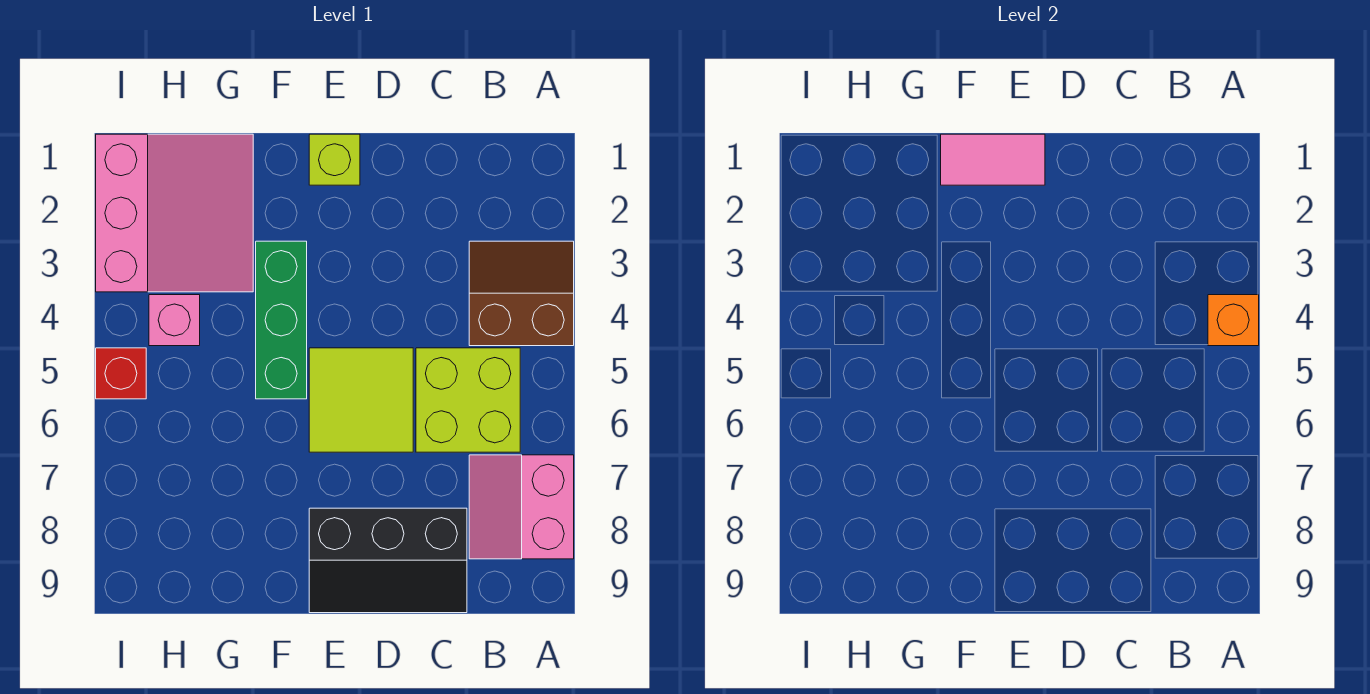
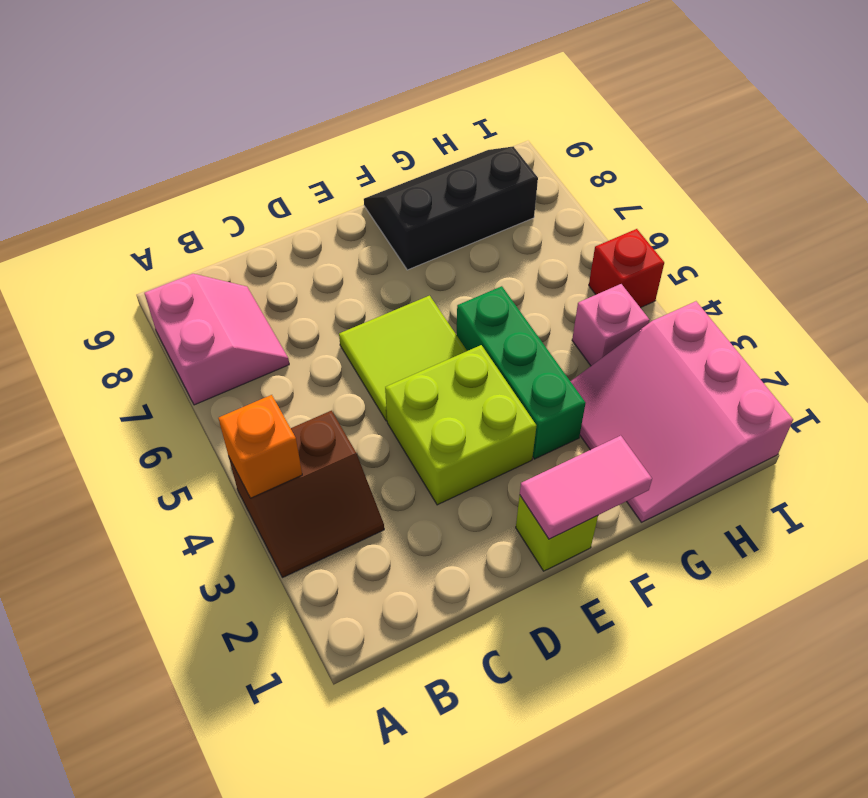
lime brick B5:C6 level 1 -> lime brick D3:E4 level 1
black slope C8:E9 level 1 top 8 -> black slope F8:H9 level 1 top 8

